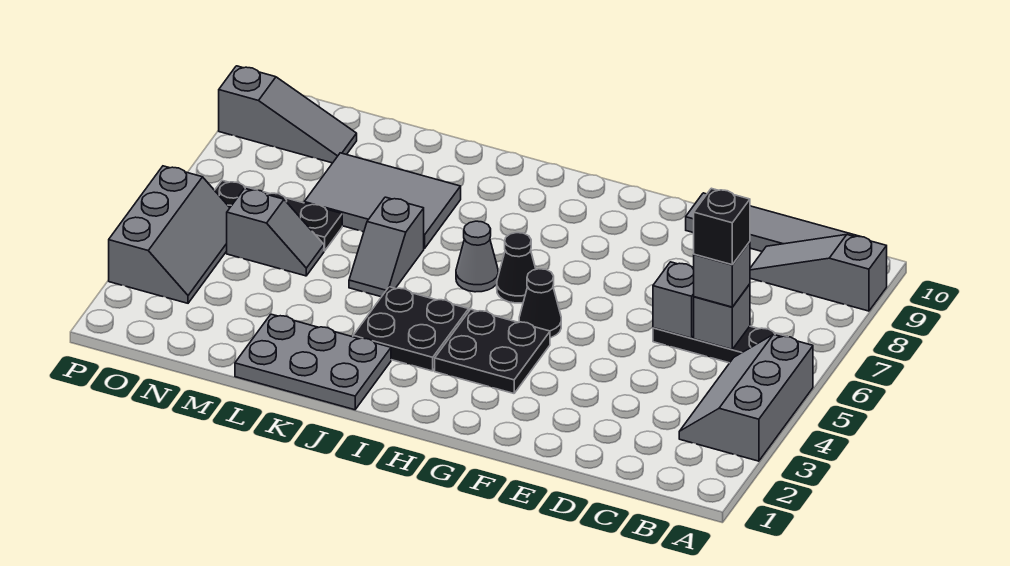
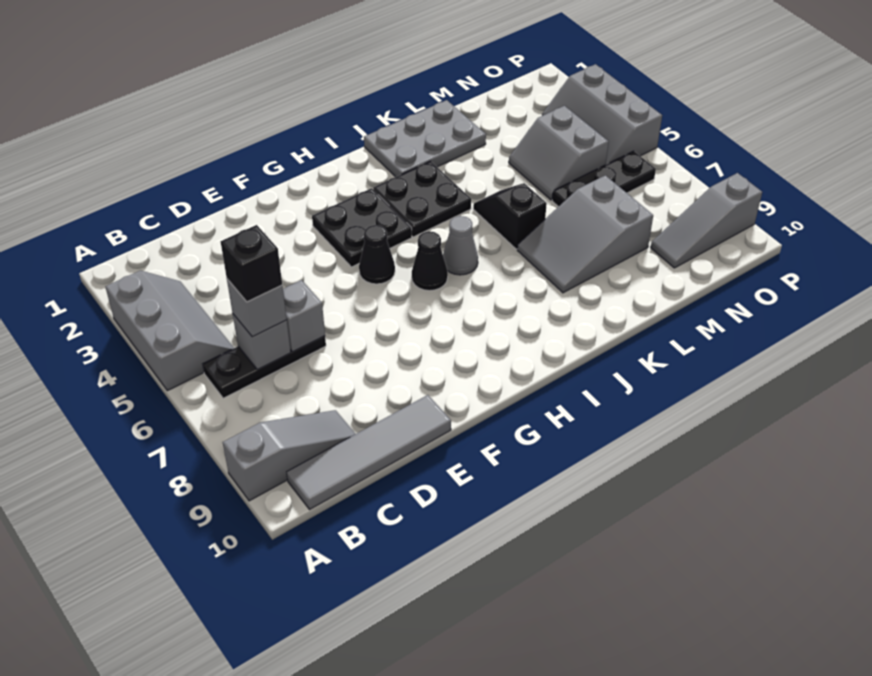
grey slope K5:K6 level 1 top 6 -> black slope K5:K6 level 1 top 6
grey tile K7:M8 level 1 -> grey slope K7:M8 level 1 top M
grey slope M5:N5 level 1 top N -> grey slope M4:N5 level 1 top N

